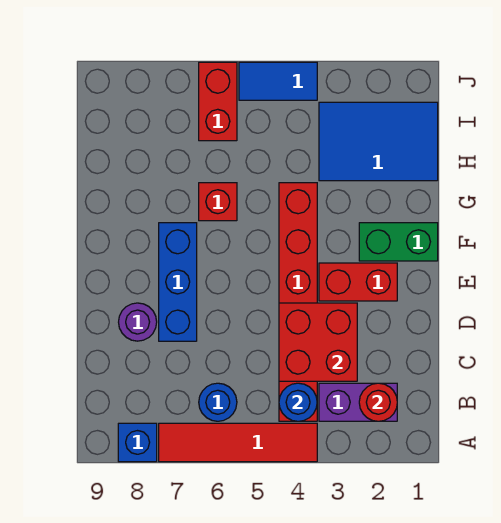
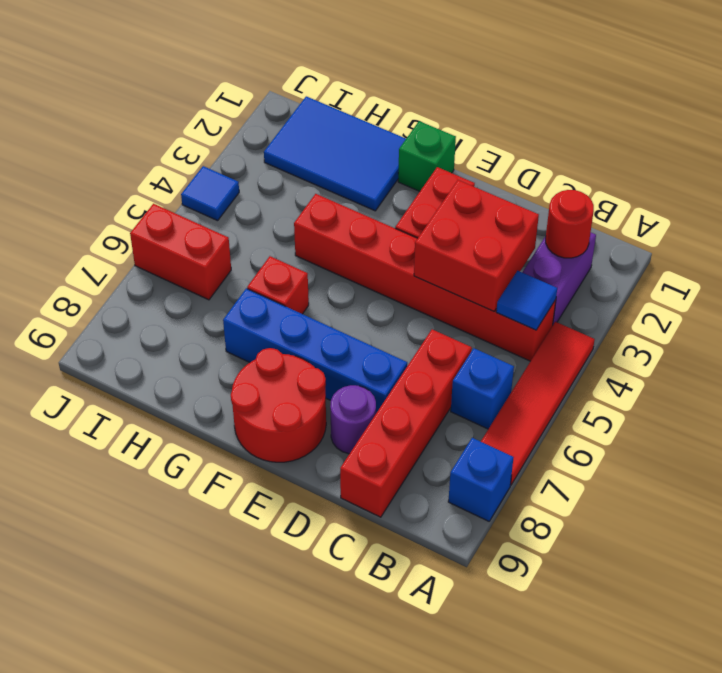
blue round brick B4 level 2 -> blue tile B4 level 2
blue round brick B6 level 1 -> blue brick B6 level 1
none -> red brick C6:C9 level 1
blue brick D7:F7 level 1 -> blue brick D7:G7 level 1
none -> red round brick E8:F9 level 1
green brick F1:F2 level 1 -> green brick F1 level 1
blue tile H1:I3 level 1 -> blue tile G1:I2 level 1
blue tile J4:J5 level 1 -> blue tile J4 level 1

